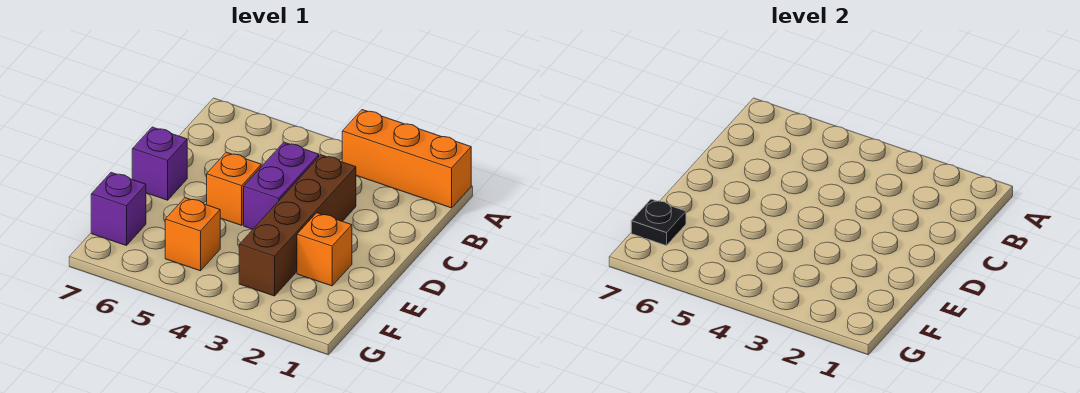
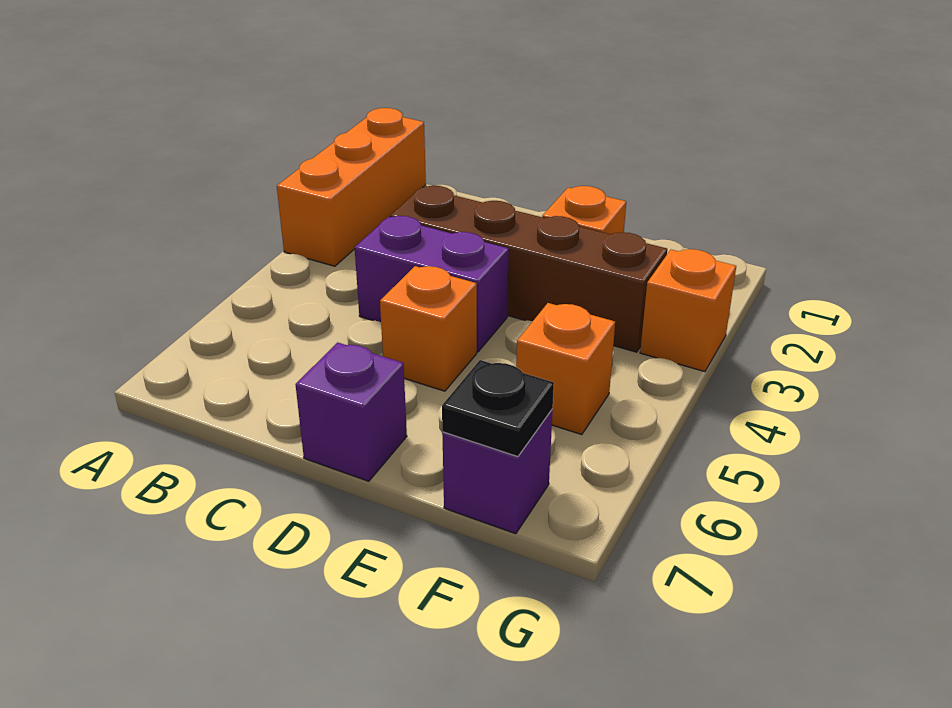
none -> orange brick G3 level 1

